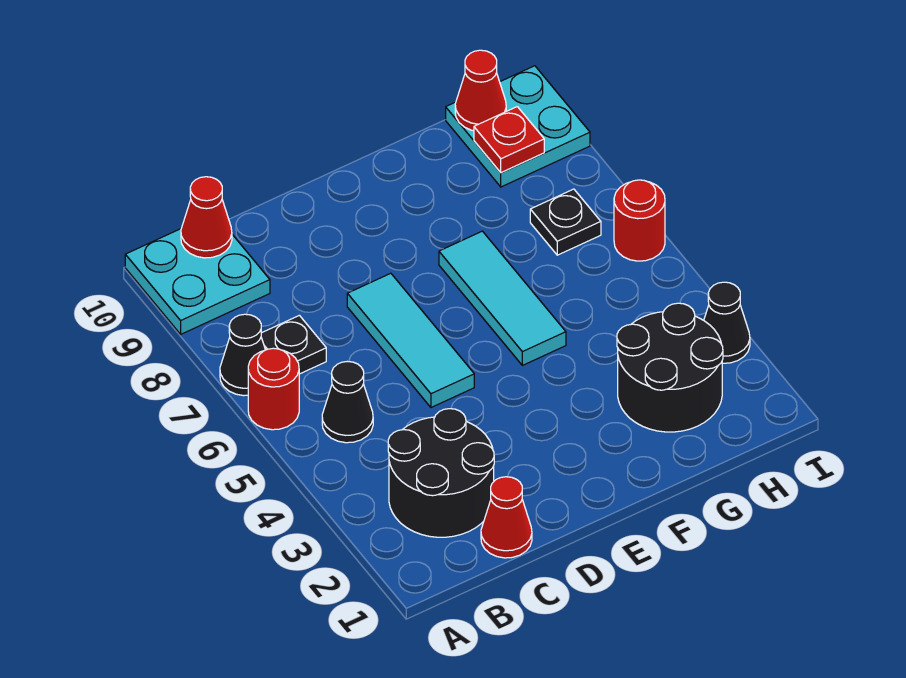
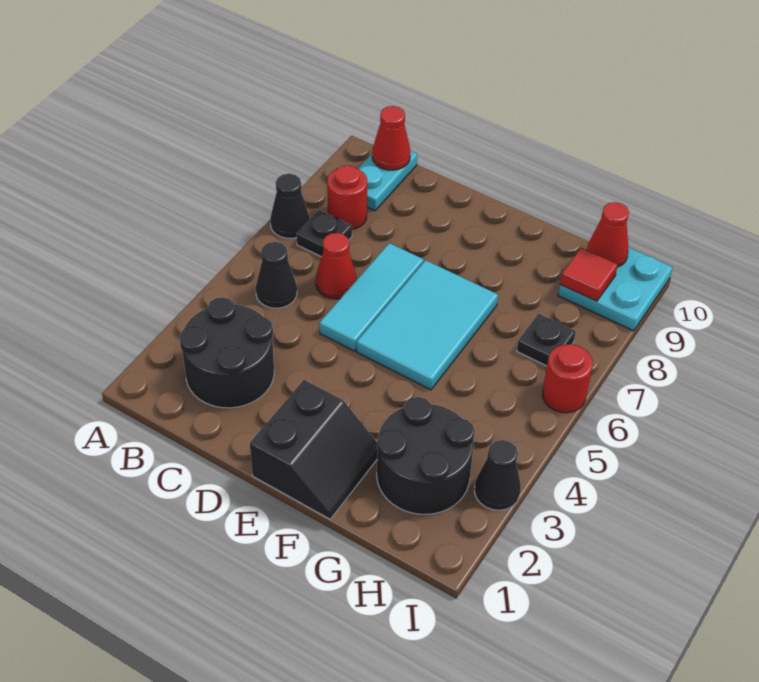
red round brick A6 level 1 -> red round brick B8 level 1
cyan plate A9:B10 level 1 -> cyan plate B9:B10 level 1
red cone C1 level 1 -> red cone C6 level 1
none -> black slope E1:F2 level 1 top E
cyan tile F5:F7 level 1 -> cyan tile E5:F7 level 1
red plate H9 level 2 -> red tile H9 level 2

